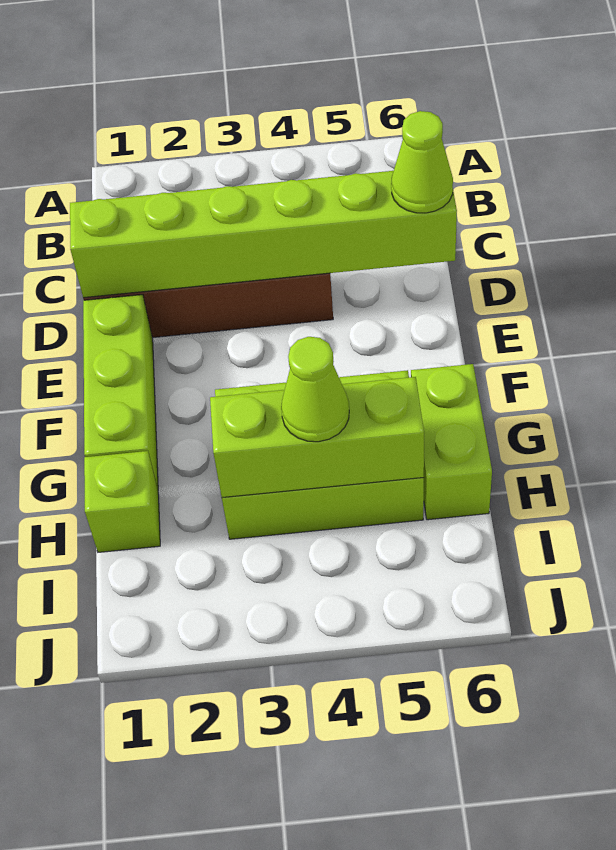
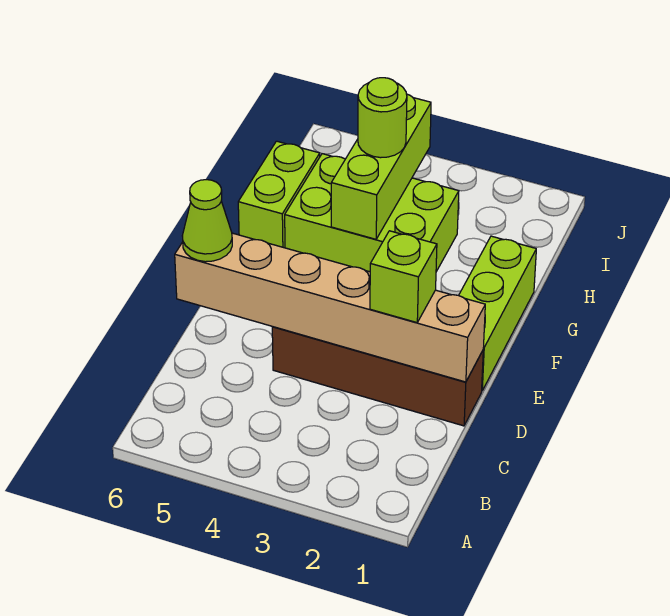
lime brick D1:D6 level 2 -> tan brick D1:D6 level 2
lime brick H1 level 1 -> lime brick D2 level 3
lime brick H3:H5 level 2 -> lime brick G4:I4 level 2
lime cone H4 level 3 -> lime round brick H4 level 3

